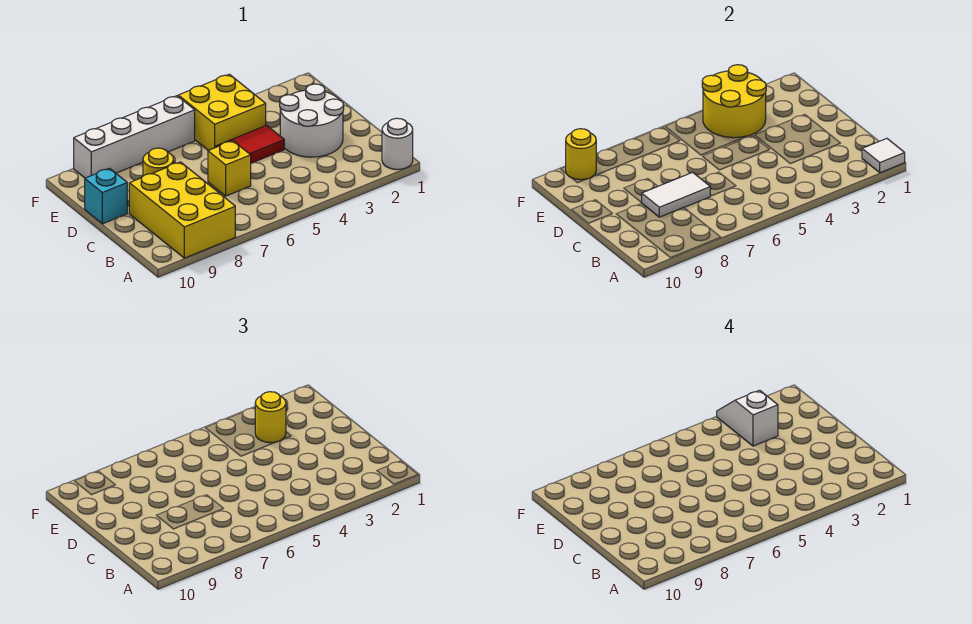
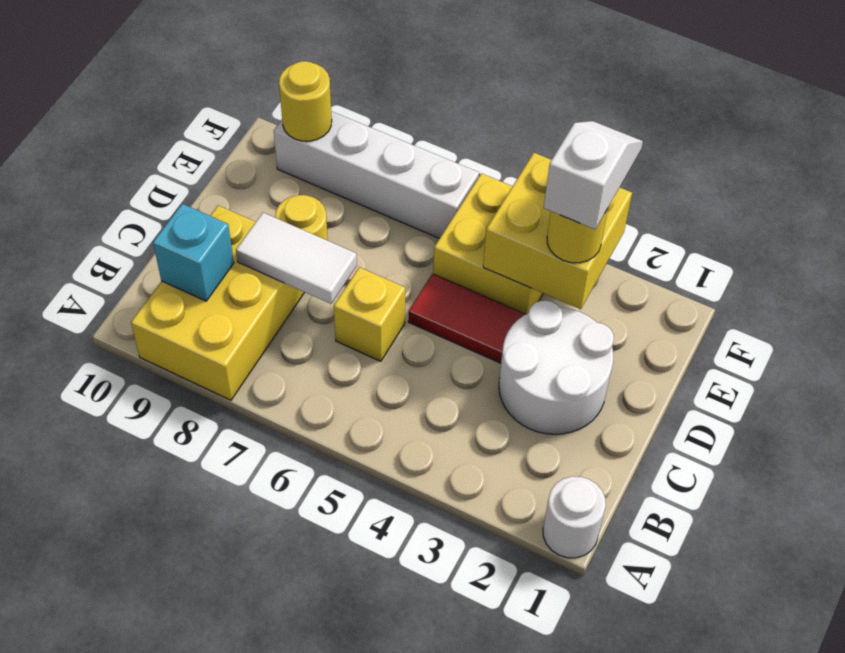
white tile A1 level 2 -> none
cyan brick D10 level 1 -> cyan brick B9 level 2
yellow round brick E3:F4 level 2 -> yellow brick E3:F4 level 2

